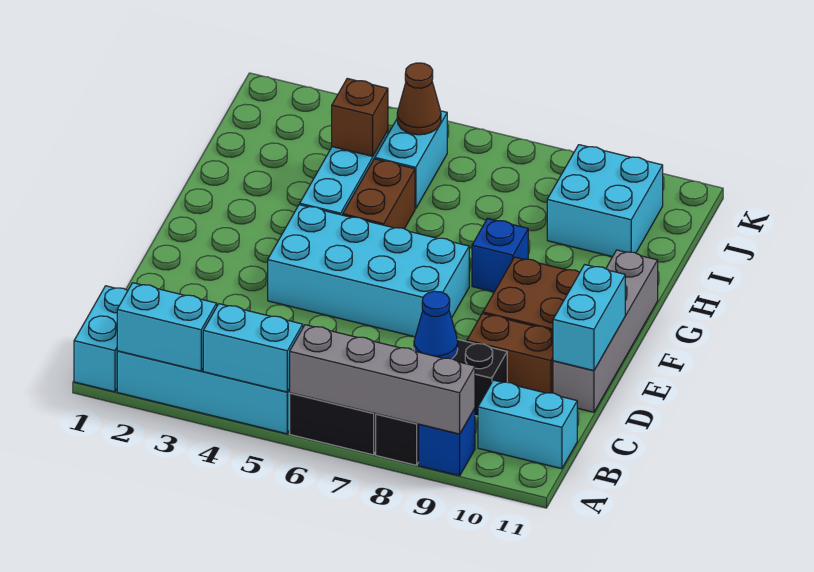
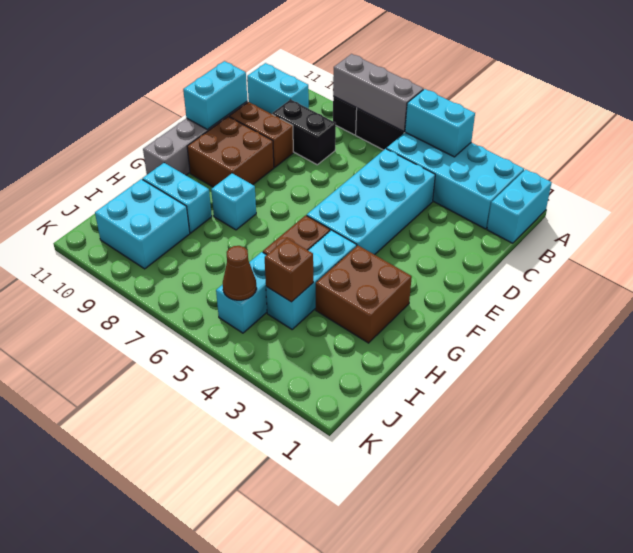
cyan brick A2:A3 level 2 -> cyan brick H9:H10 level 1
grey brick A6:A9 level 2 -> grey brick A6:A8 level 2
blue brick A9 level 1 -> none
blue cone C8 level 2 -> none
cyan brick E4:F7 level 1 -> cyan brick C4:F5 level 1
none -> brown brick G2:H3 level 1
blue brick G8 level 1 -> cyan brick G8 level 1

